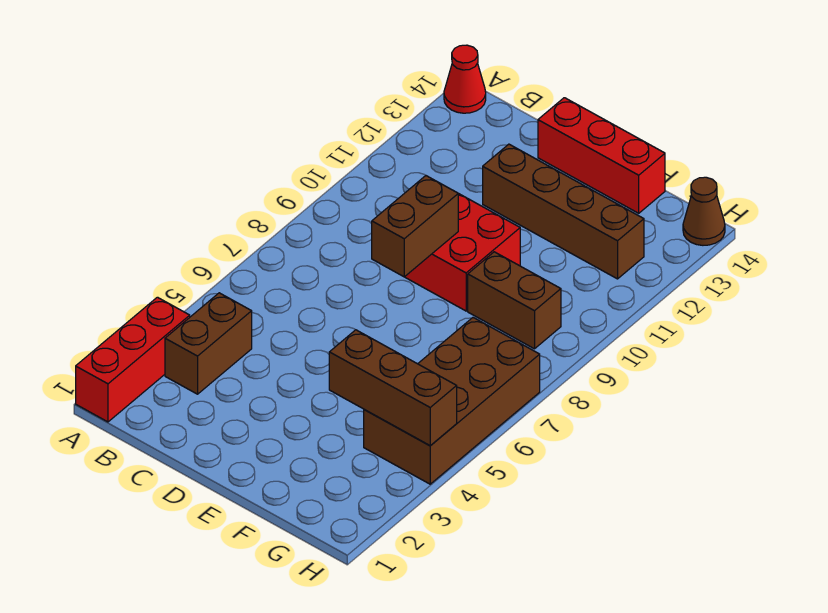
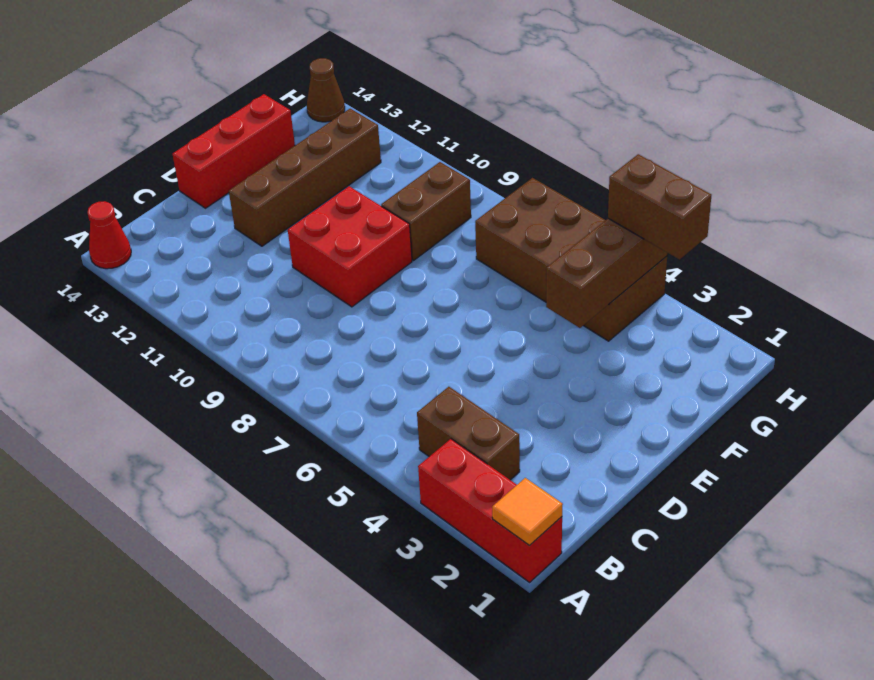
none -> orange tile A1 level 2
brown brick D8:D9 level 2 -> brown brick H3:H4 level 3

